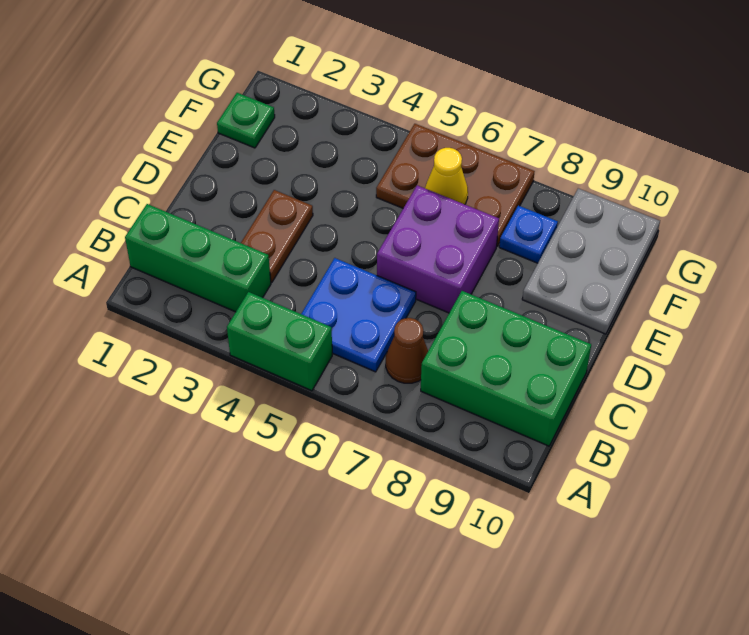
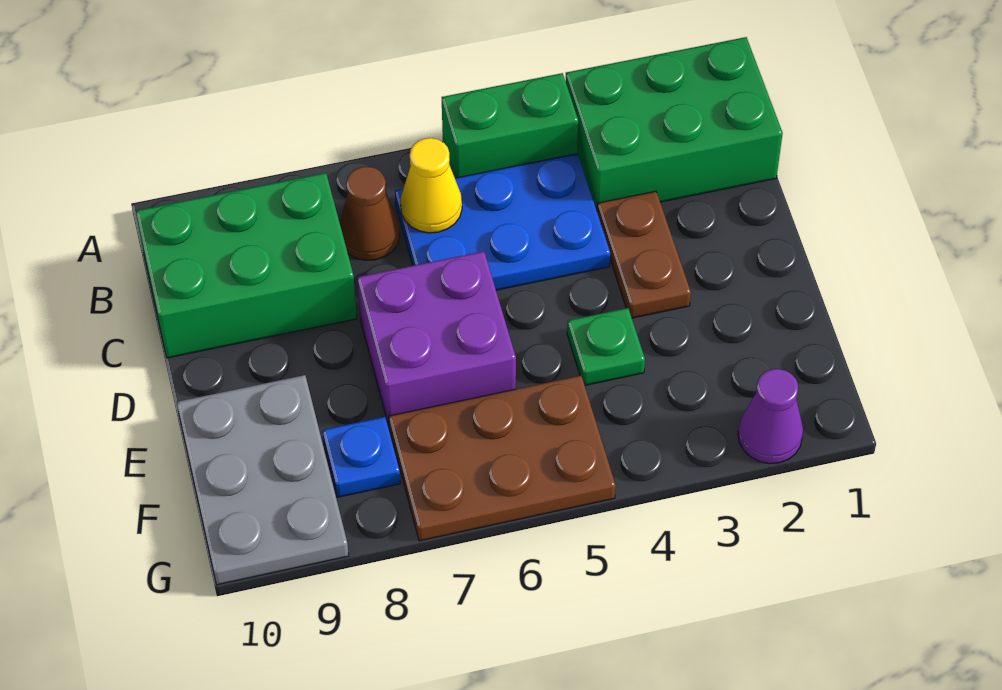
green brick B1:B3 level 1 -> green brick A1:B3 level 1
blue plate B5:C6 level 1 -> blue plate B4:C6 level 1
green plate F1 level 1 -> green plate E4 level 1
yellow cone F6 level 2 -> yellow cone B6 level 2
none -> purple cone G2 level 1

